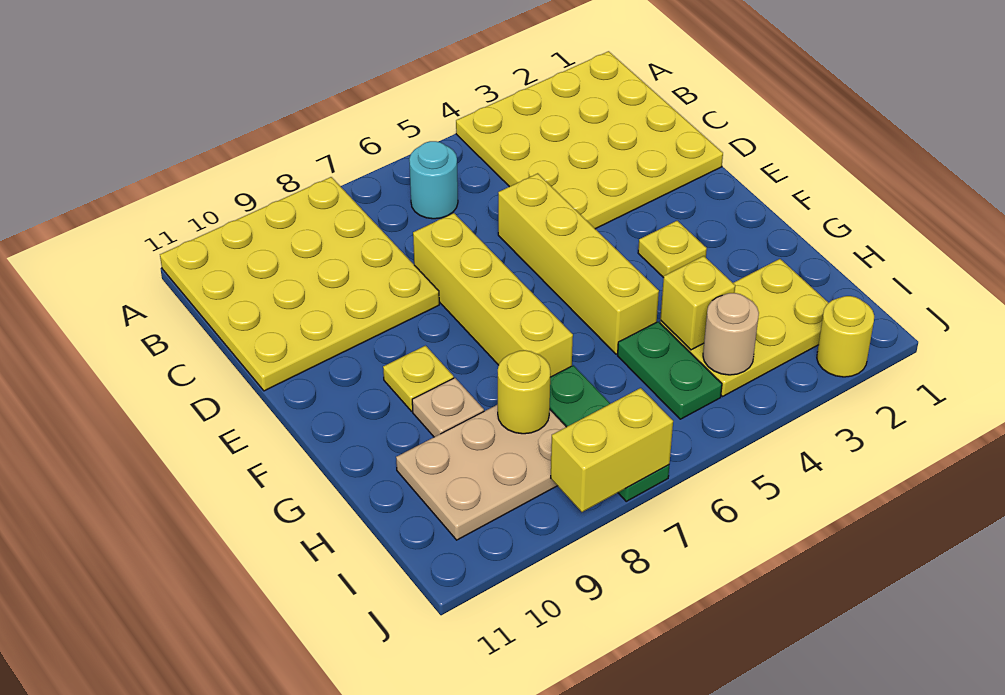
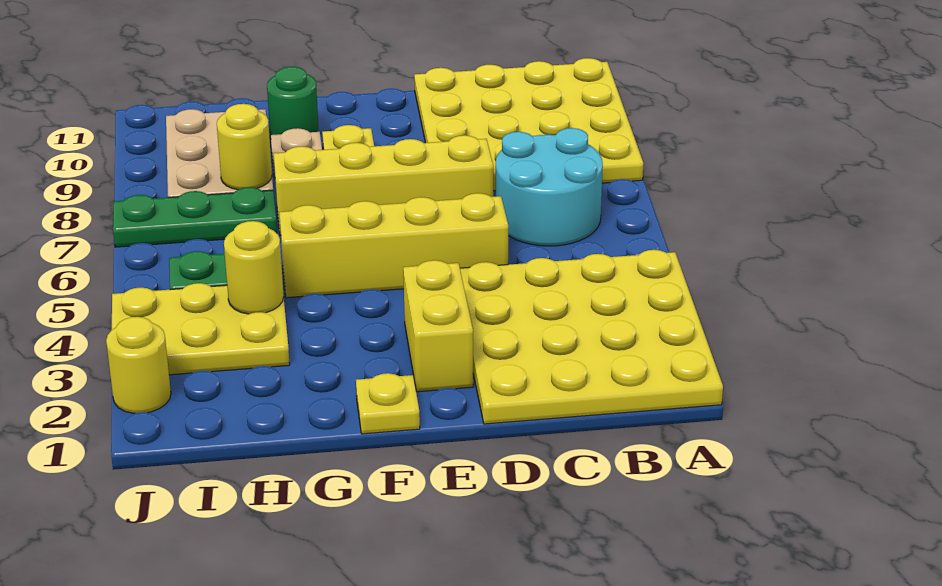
cyan round brick B6 level 1 -> cyan round brick B6:C7 level 1
yellow plate F3 level 1 -> yellow plate F1 level 1
none -> green round brick G10 level 1
yellow plate H2:I4 level 1 -> yellow plate H3:J4 level 1
yellow brick H4 level 2 -> yellow round brick H4 level 2
tan round brick I4 level 2 -> none
yellow brick J7:J8 level 2 -> yellow brick E2:E3 level 1

